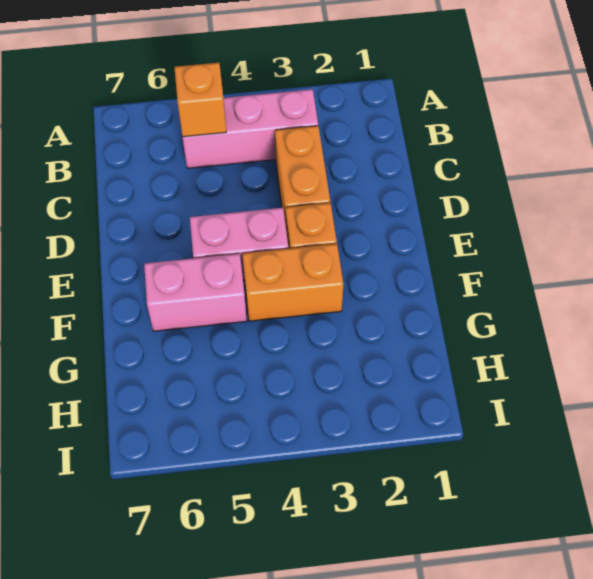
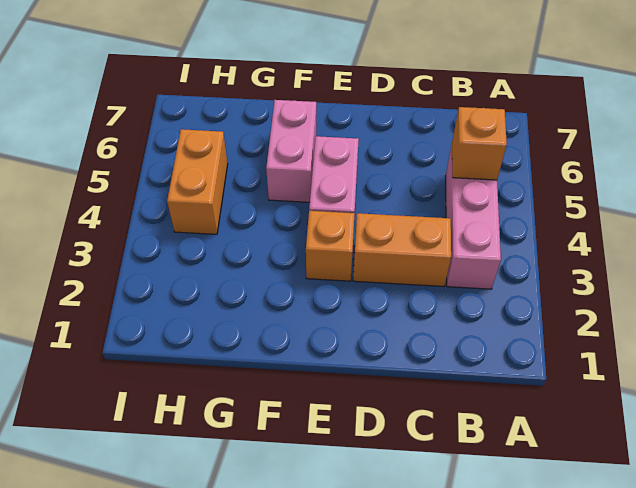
orange brick F3:F4 level 1 -> orange brick H4:H5 level 1

